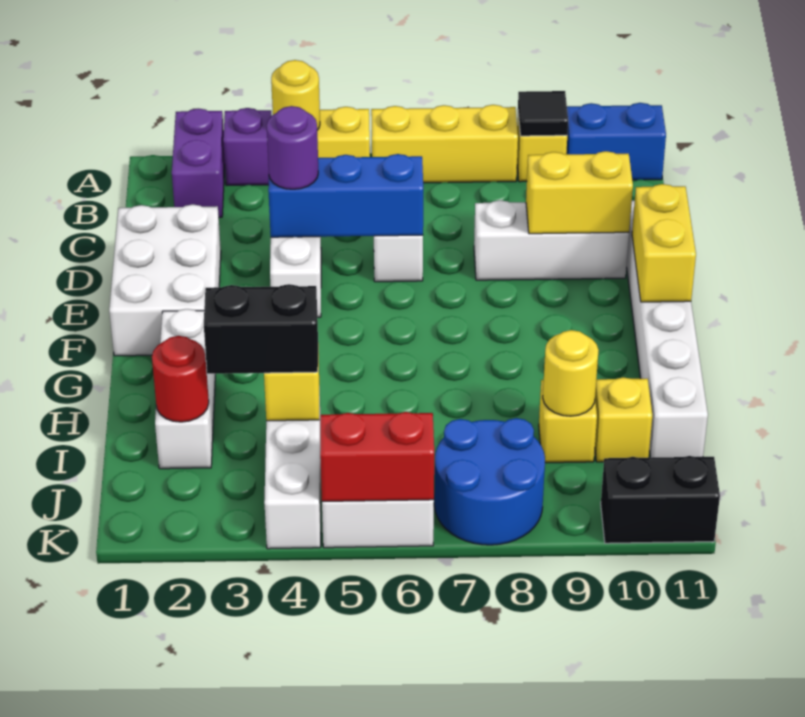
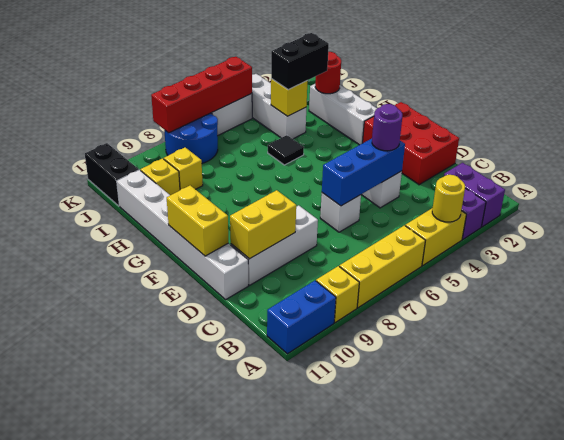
black tile A9 level 2 -> black tile H5 level 1
white brick D1:F2 level 1 -> red brick D1:F2 level 1
yellow round brick I9 level 2 -> none
red brick K5:K6 level 2 -> red brick K5:K8 level 2
black brick K10:K11 level 1 -> black brick J11:K11 level 1

